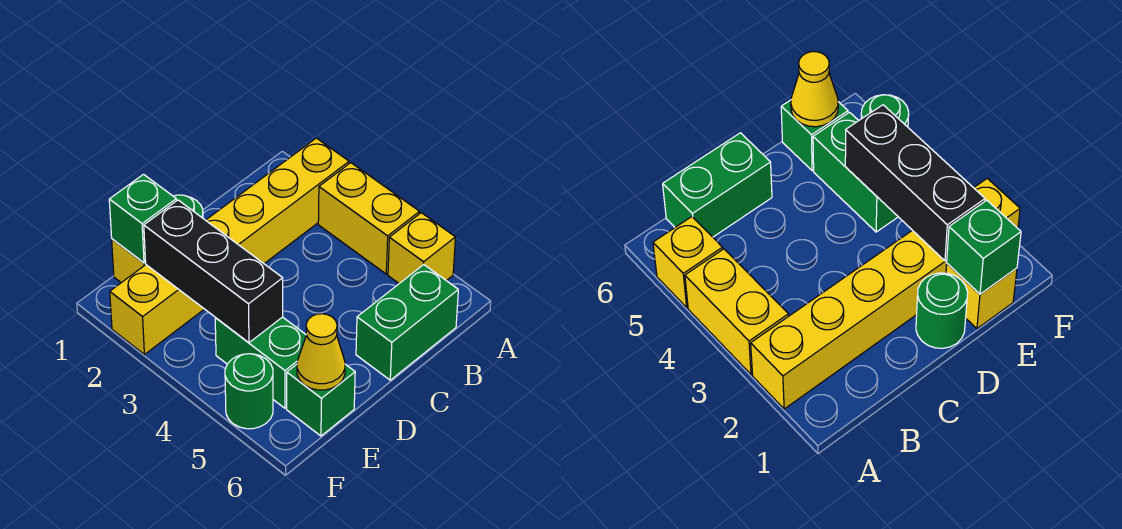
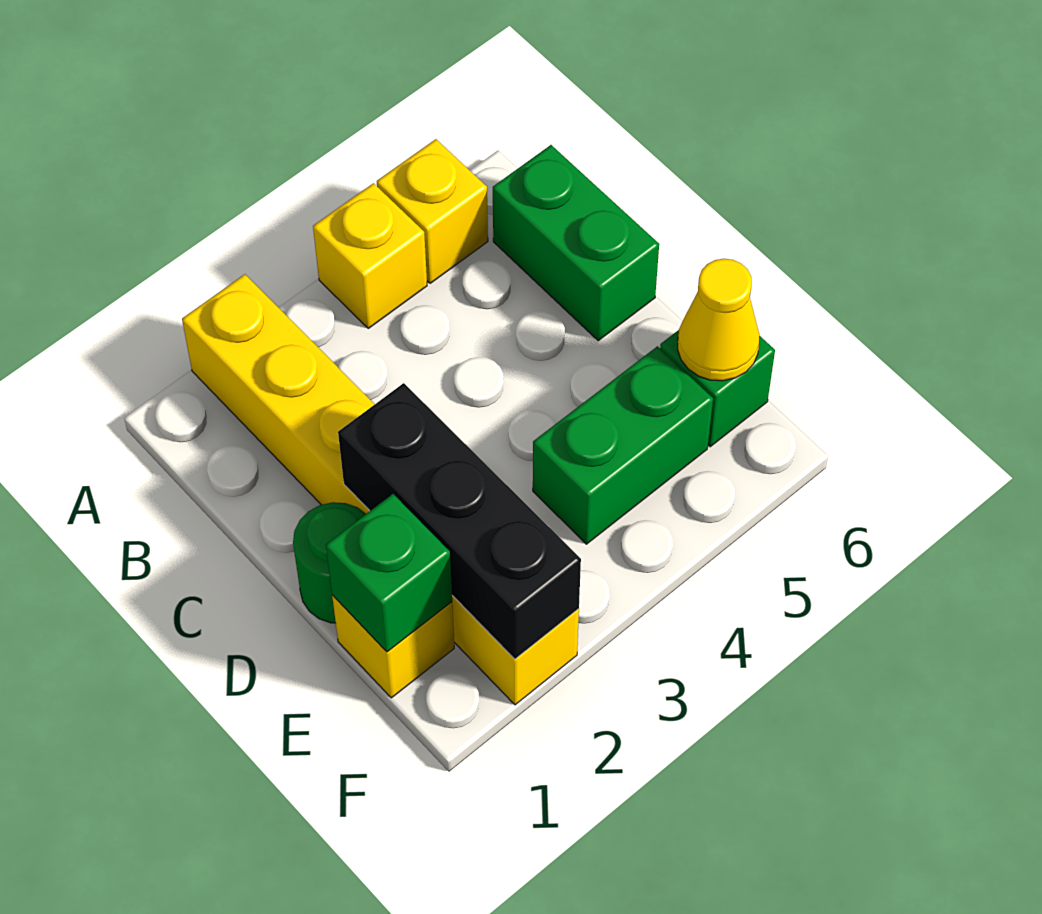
yellow brick A3:A4 level 1 -> yellow brick A4 level 1
black brick E2:E4 level 2 -> black brick D2:F2 level 2
green round brick F5 level 1 -> none

